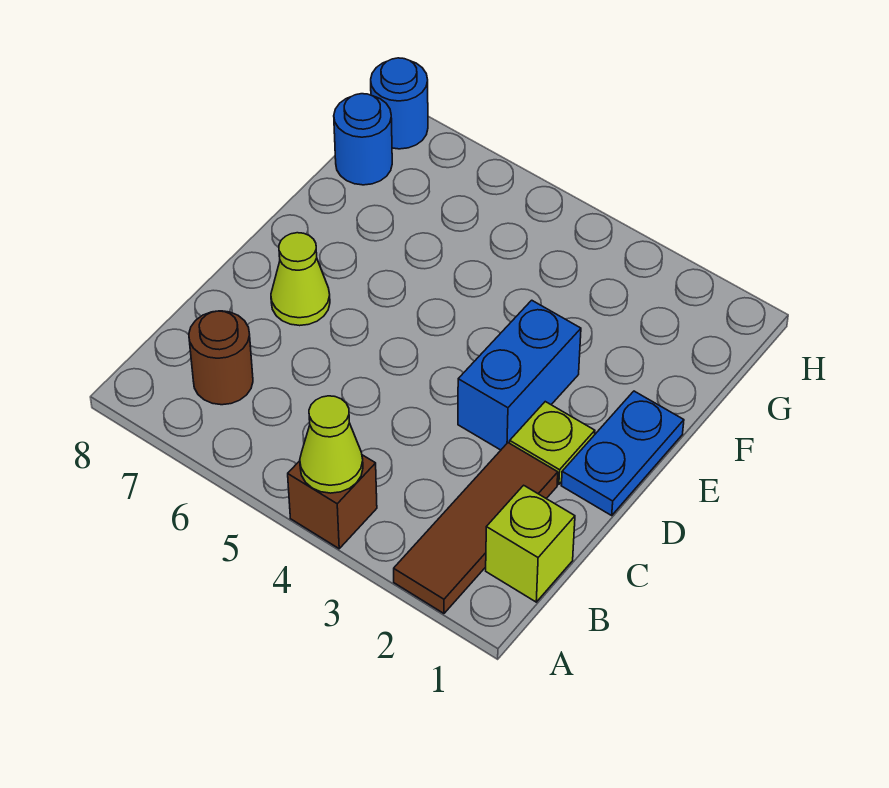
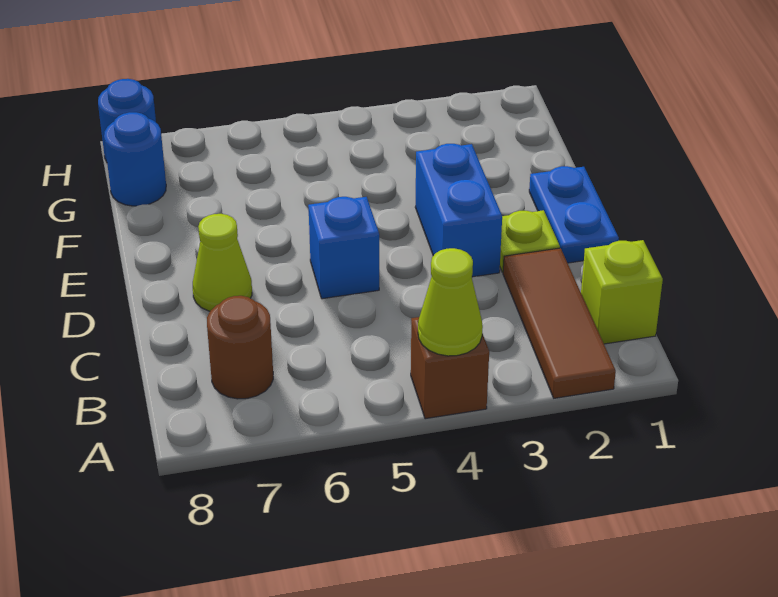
none -> blue brick D5 level 1

